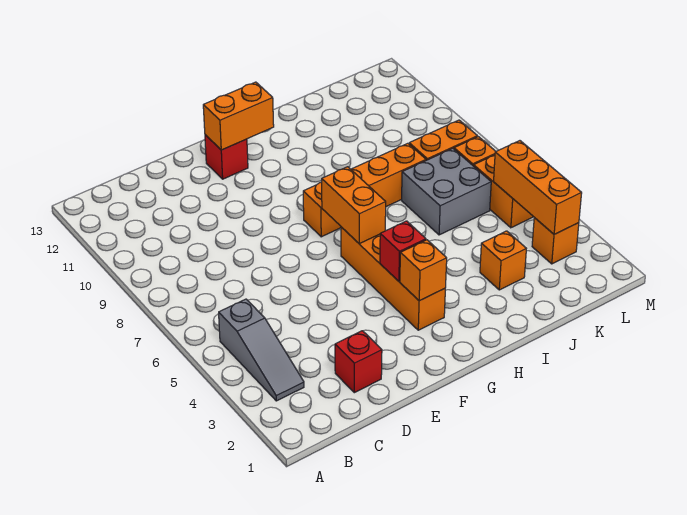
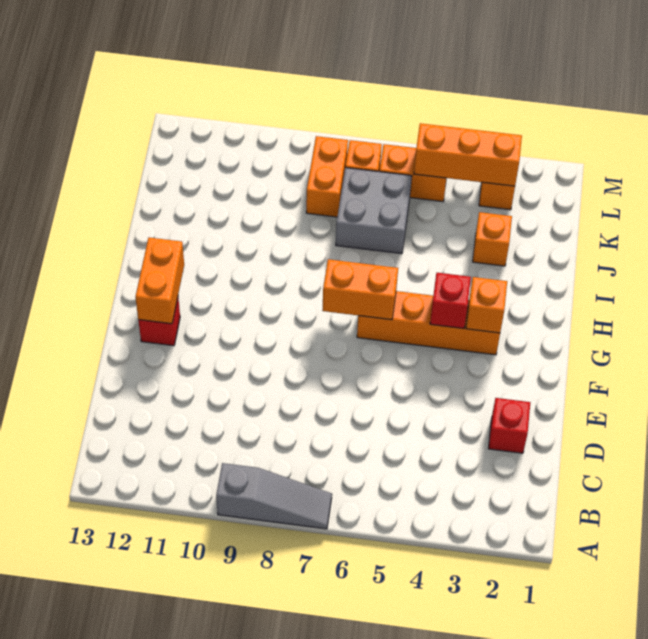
grey slope B3:B5 level 1 top 5 -> grey slope A7:A9 level 1 top 9
orange brick G8:J8 level 1 -> none

